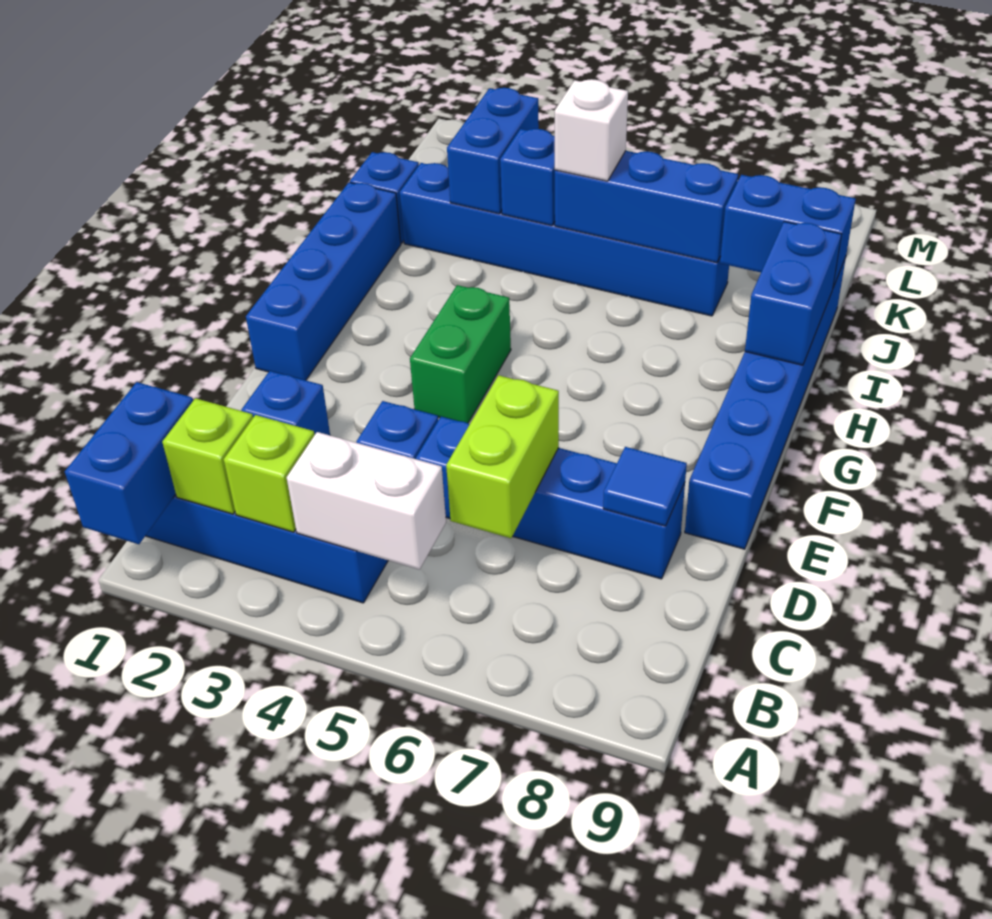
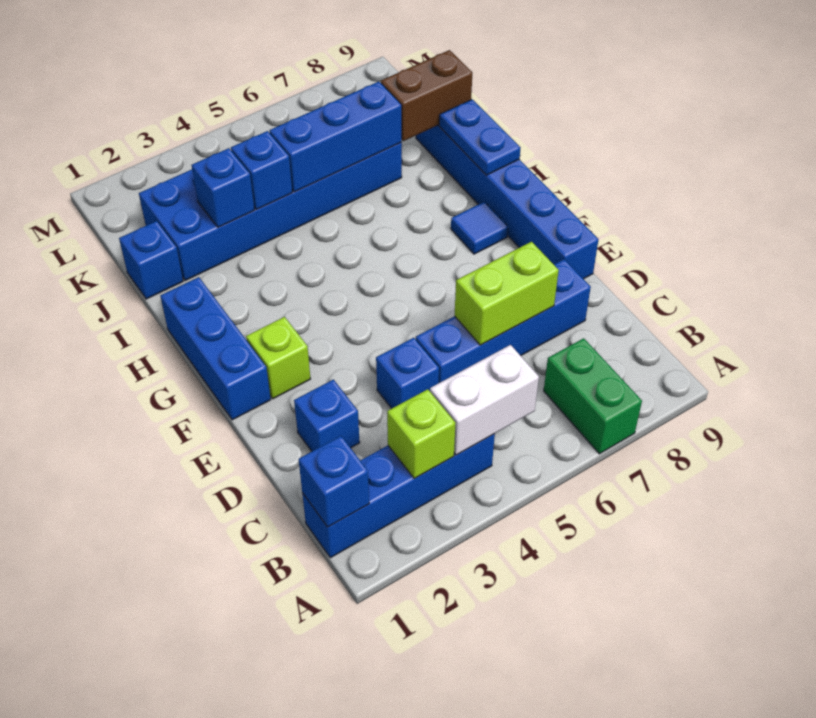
blue brick A1:B1 level 2 -> blue brick B1 level 2
lime brick B2 level 2 -> lime brick F2 level 1
lime brick C6:D6 level 2 -> lime brick D6:D7 level 2
blue tile D8 level 2 -> blue tile G8 level 1
blue brick F1:I1 level 1 -> blue brick F1:H1 level 1
green brick F4:G4 level 1 -> green brick A7:B7 level 1
blue brick H9:I9 level 2 -> blue plate H9:I9 level 2
blue brick J2:J7 level 1 -> blue brick J2:K7 level 1
blue brick J3:K3 level 2 -> blue brick J3 level 2
white brick J5 level 3 -> none
blue brick J8:J9 level 2 -> brown brick J8:J9 level 2

